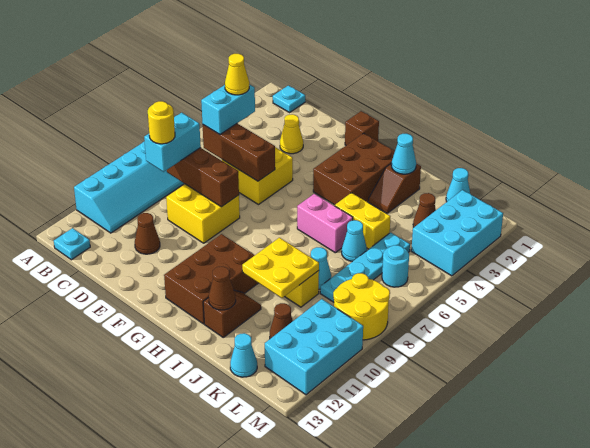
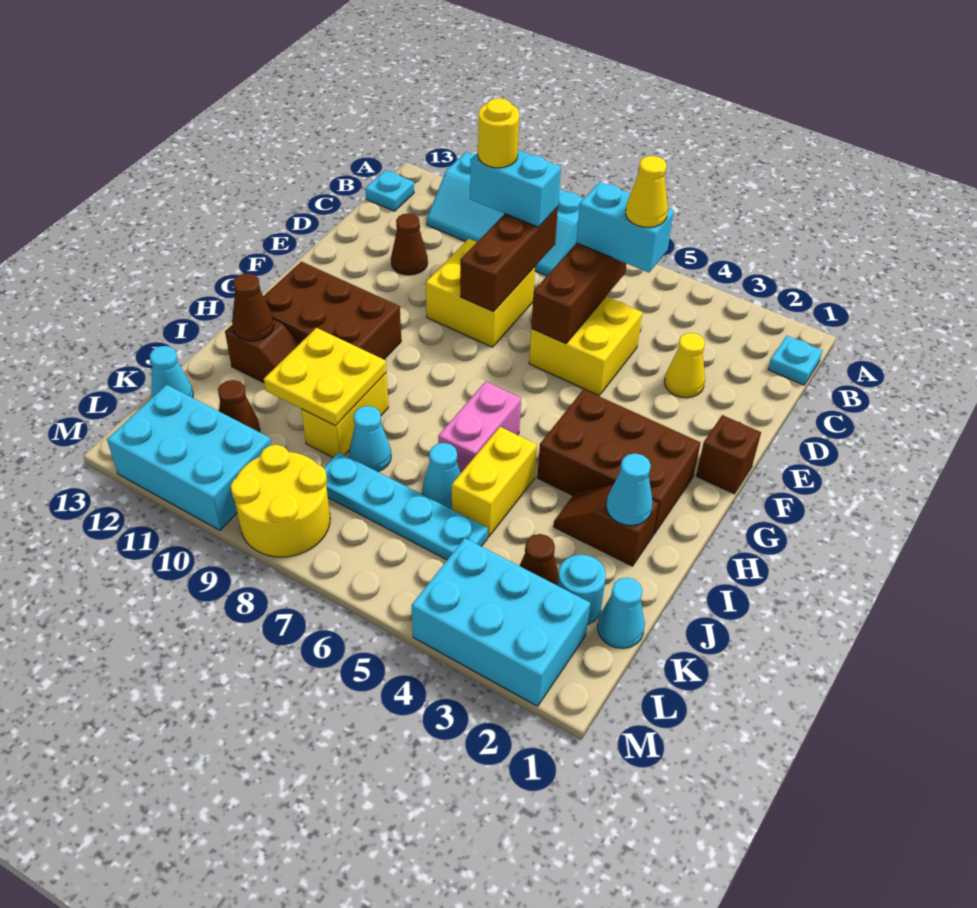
cyan round brick L6 level 1 -> cyan round brick K2 level 1

